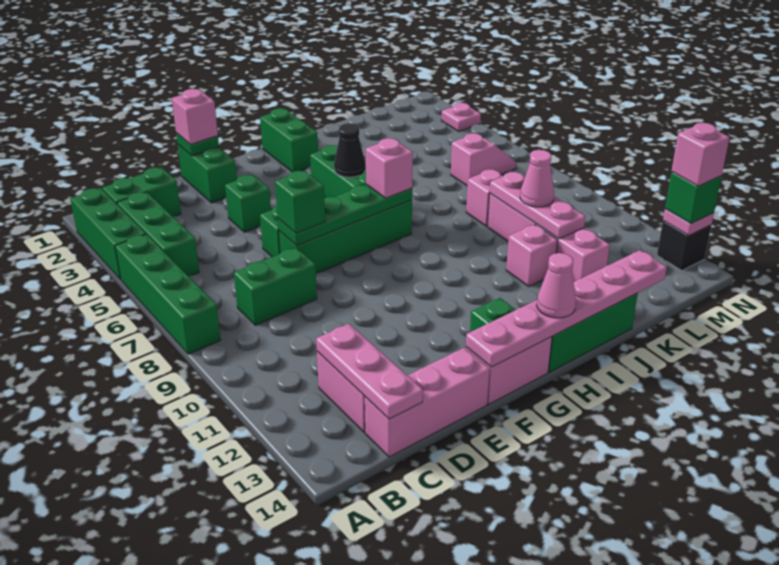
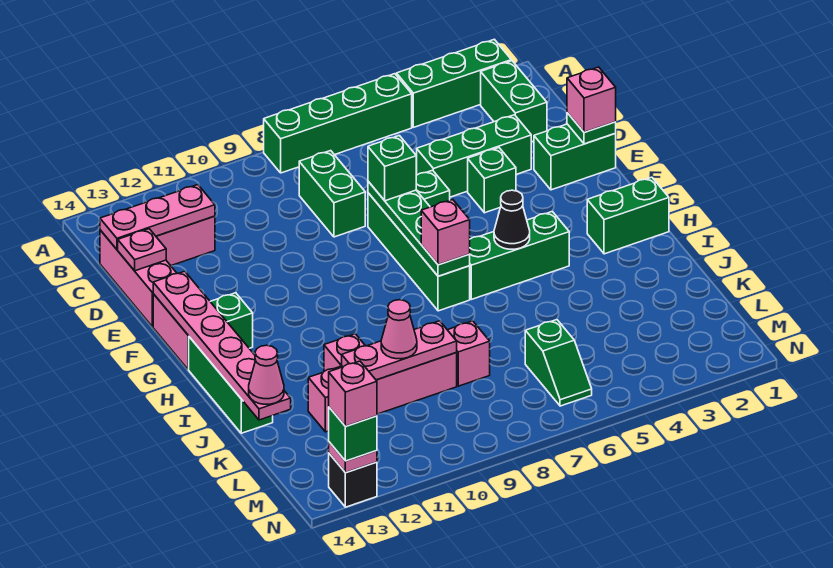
green brick B3:B5 level 1 -> green brick D3:D5 level 1
pink cone H14 level 3 -> pink cone K14 level 3
pink slope L6:M6 level 1 top L -> green slope L6:M6 level 1 top L
pink plate N3 level 1 -> pink plate D14 level 2

